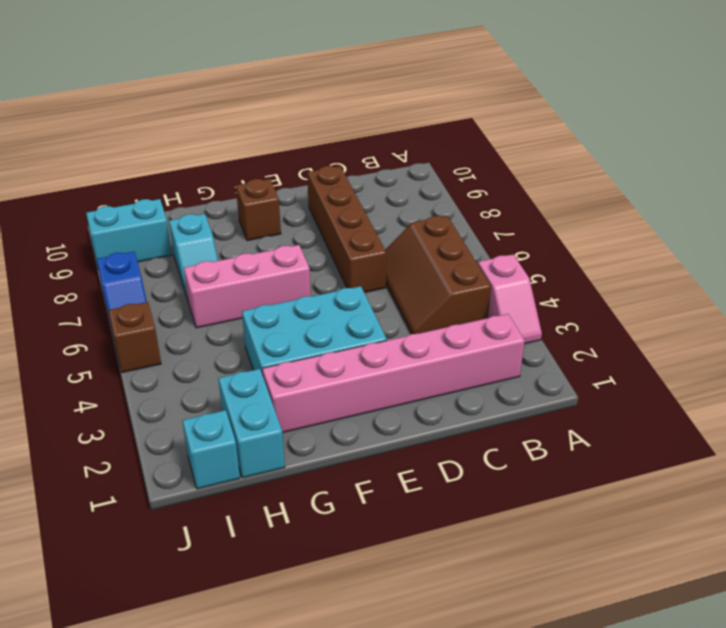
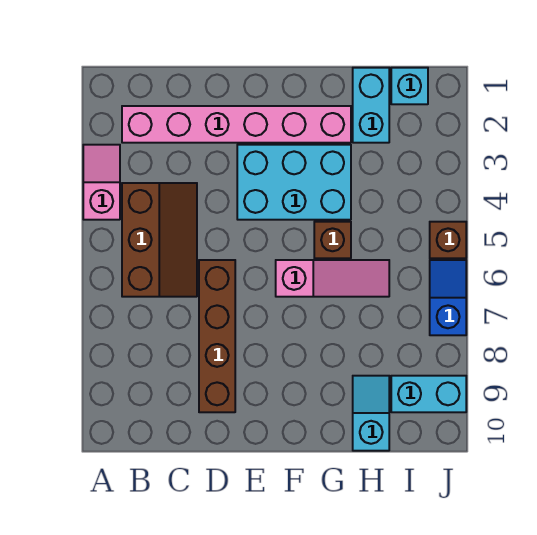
pink brick F6:H6 level 1 -> pink slope F6:H6 level 1 top F
brown brick F9 level 1 -> brown brick G5 level 1
cyan slope H7:H8 level 1 top 8 -> cyan slope H9:H10 level 1 top 10

